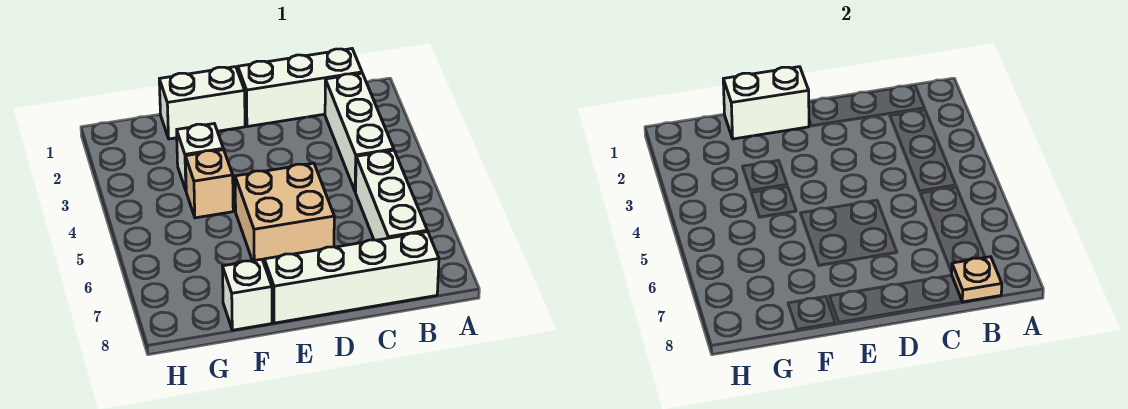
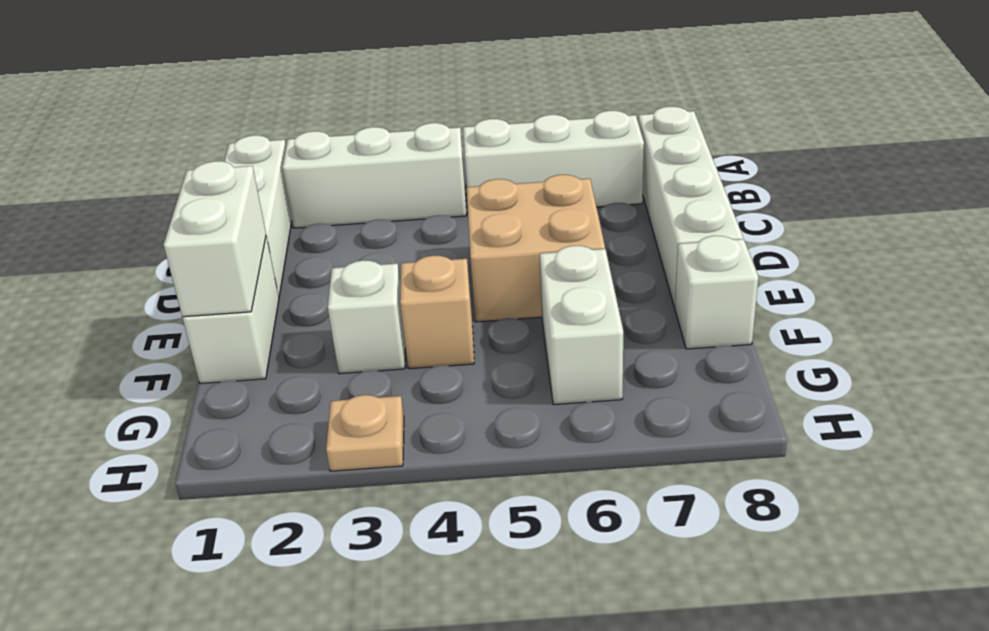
tan plate B8 level 2 -> tan plate H3 level 1
none -> white brick F6:G6 level 1

